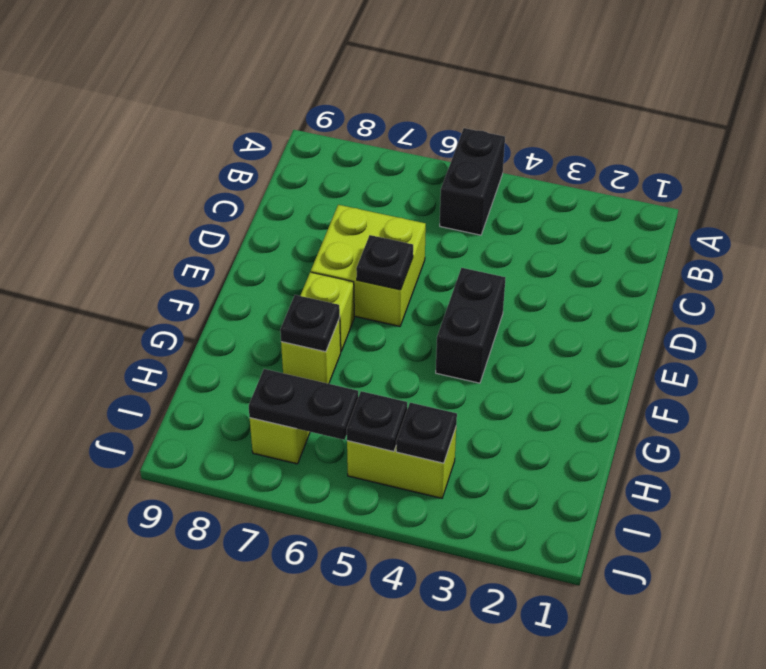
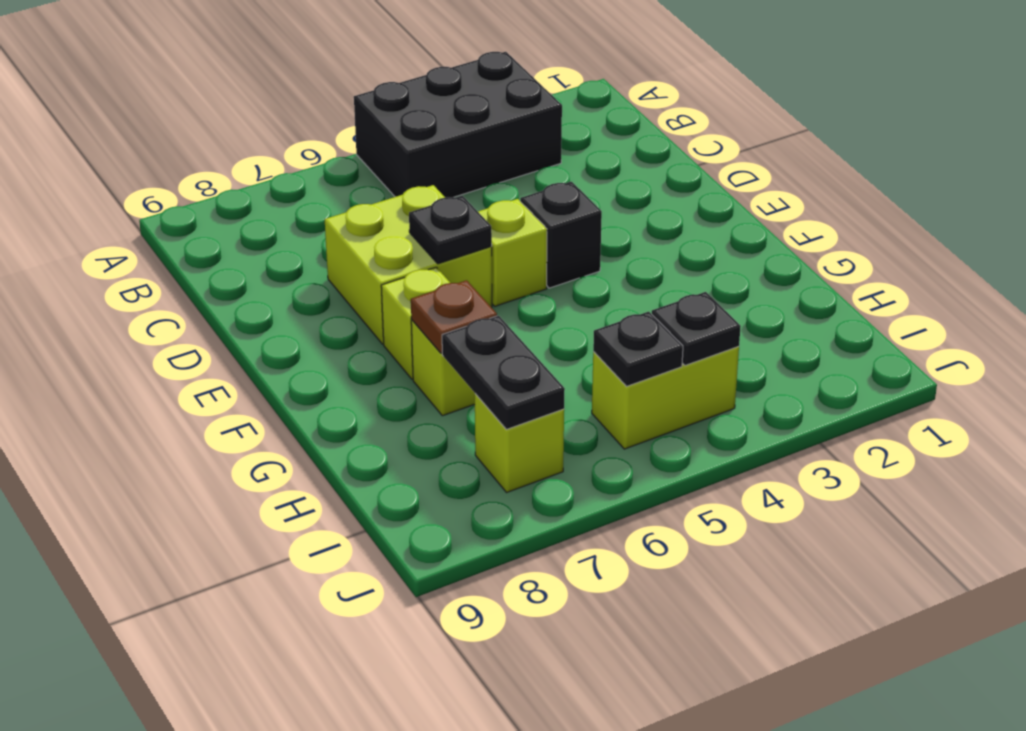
black brick A5:B5 level 1 -> black brick A3:B5 level 1
black brick E4:F4 level 1 -> black brick E4 level 1
none -> lime brick E5 level 1
black plate G7 level 2 -> brown plate G7 level 2
black plate I6:I7 level 2 -> black plate H7:I7 level 2

